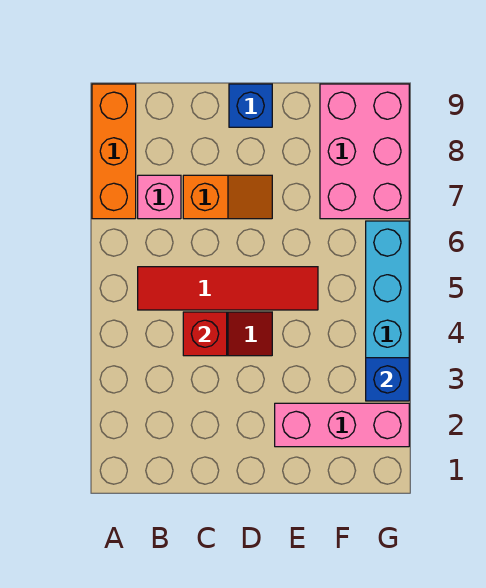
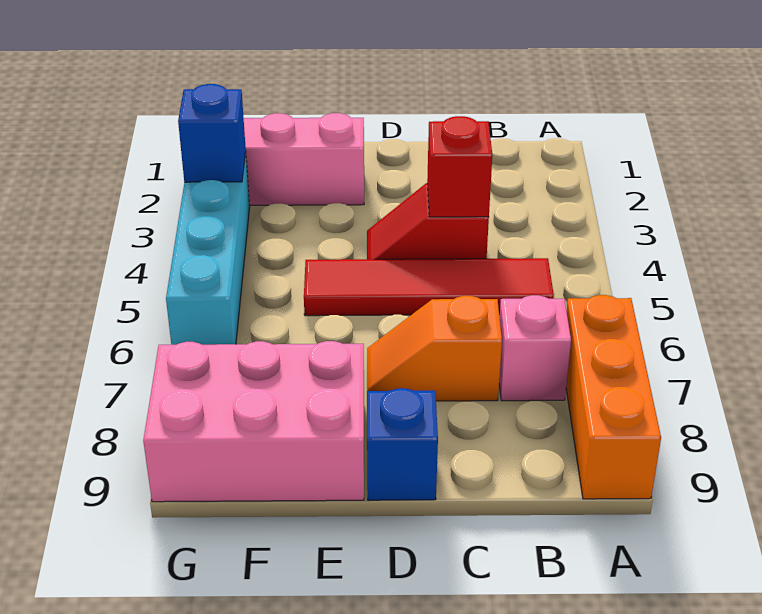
pink brick F7:G9 level 1 -> pink brick E8:G9 level 1

